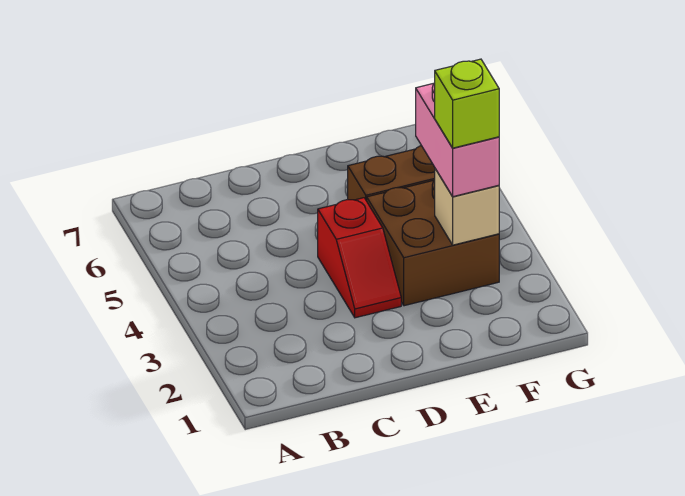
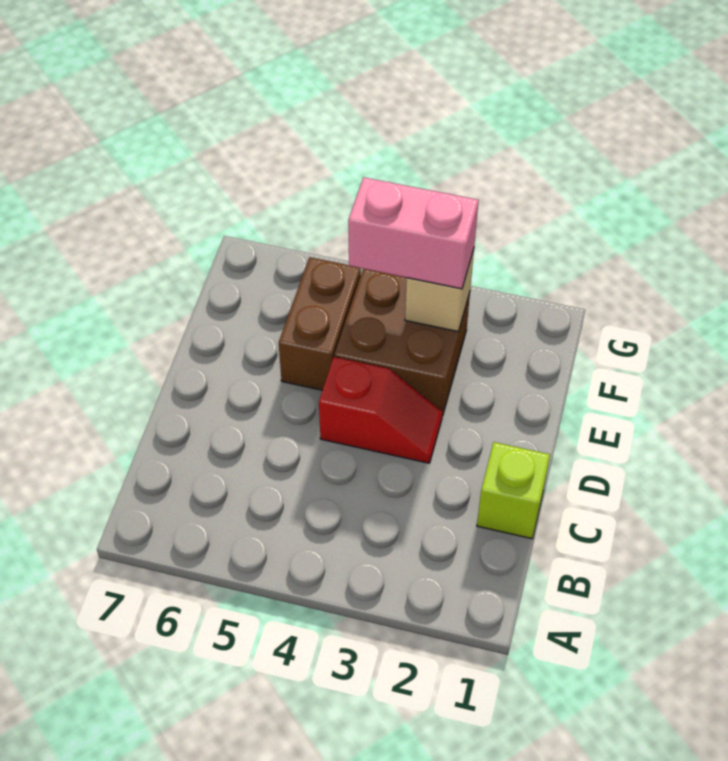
lime brick F3 level 4 -> lime brick C1 level 1

